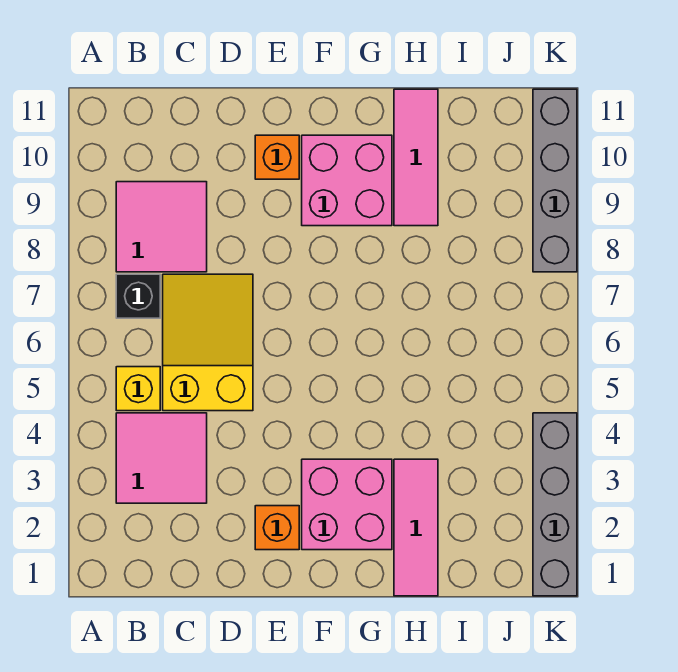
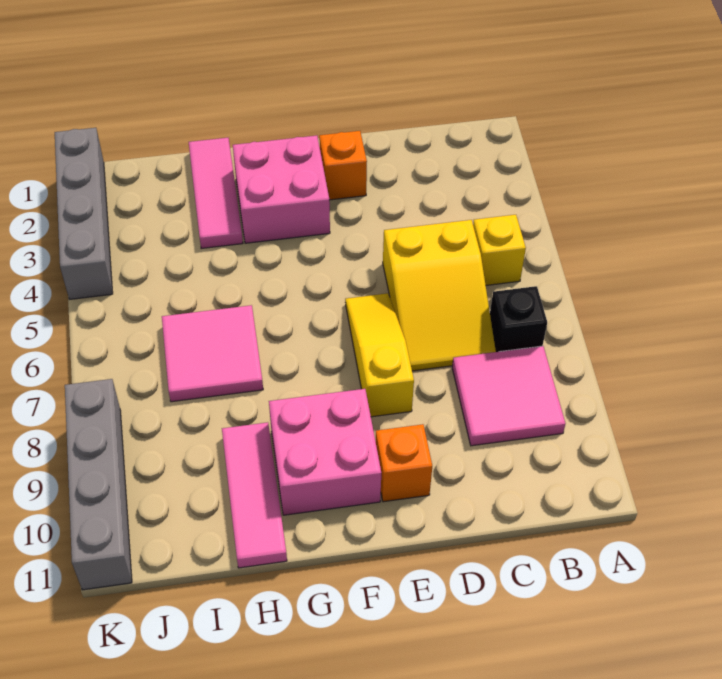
pink tile B3:C4 level 1 -> pink tile H6:I7 level 1
none -> yellow slope E6:E8 level 1 top 8

